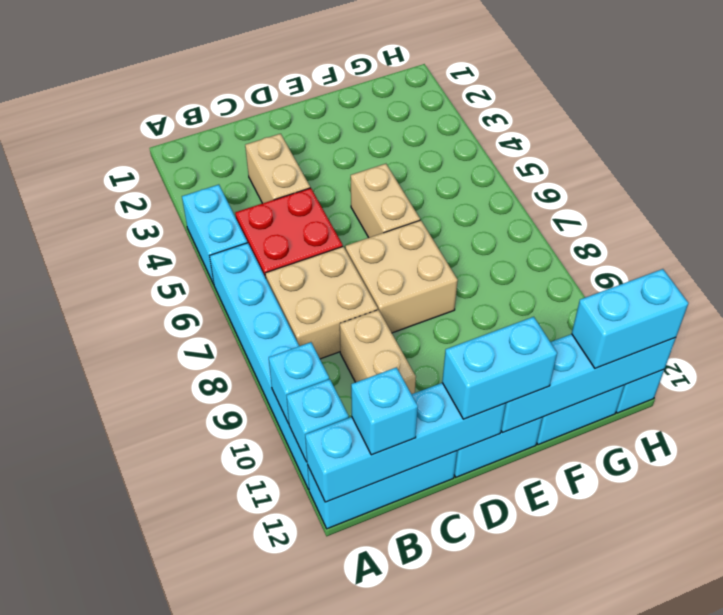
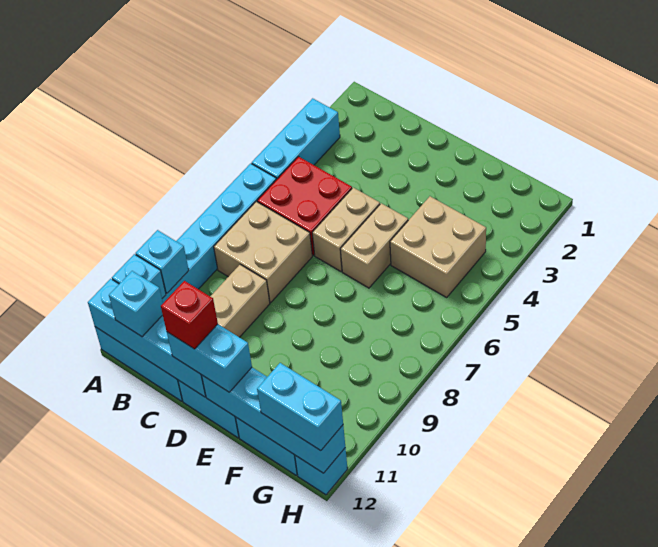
cyan brick A4:A5 level 1 -> cyan brick A3:A5 level 1
tan brick C3:C4 level 1 -> tan brick D5:D6 level 1
tan brick D7:E8 level 1 -> tan brick F4:G5 level 1
none -> red brick D12 level 4

